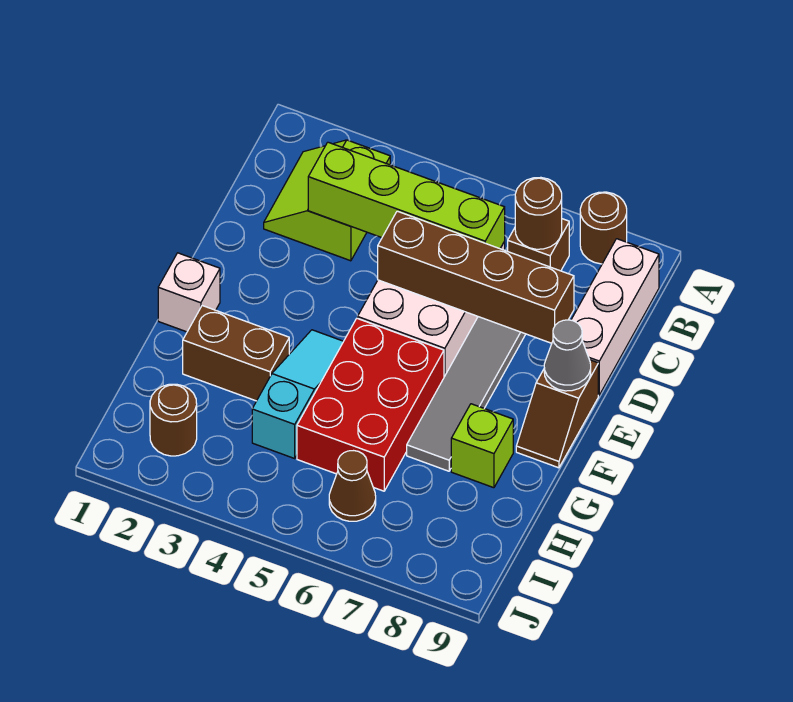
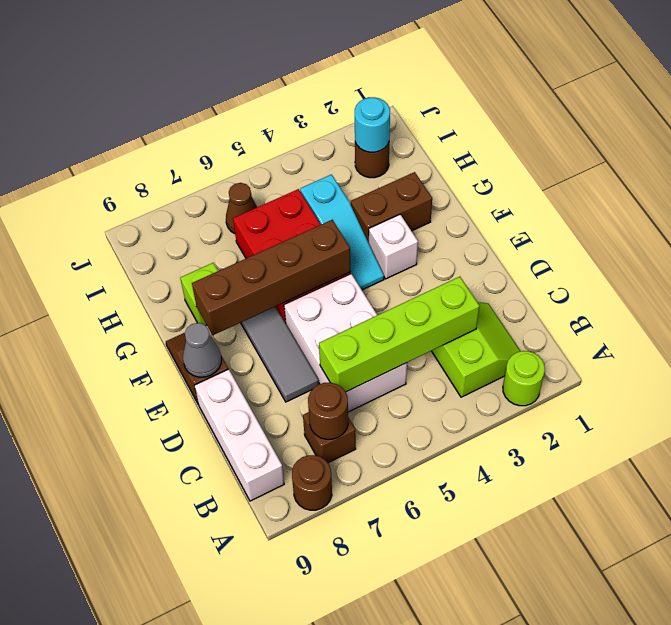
none -> lime round brick A2 level 1
brown brick D5:D8 level 2 -> brown brick F5:F8 level 2
white brick F1 level 1 -> white brick F3 level 1
none -> cyan round brick I2 level 2

